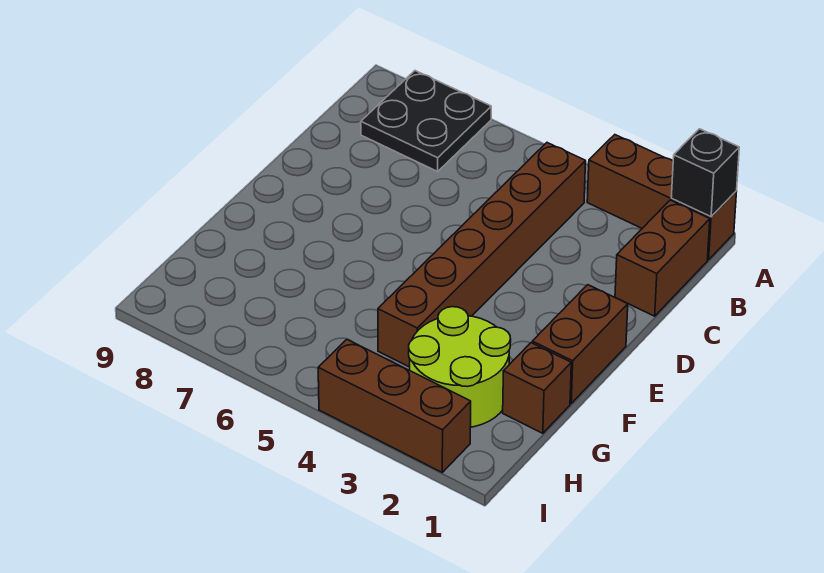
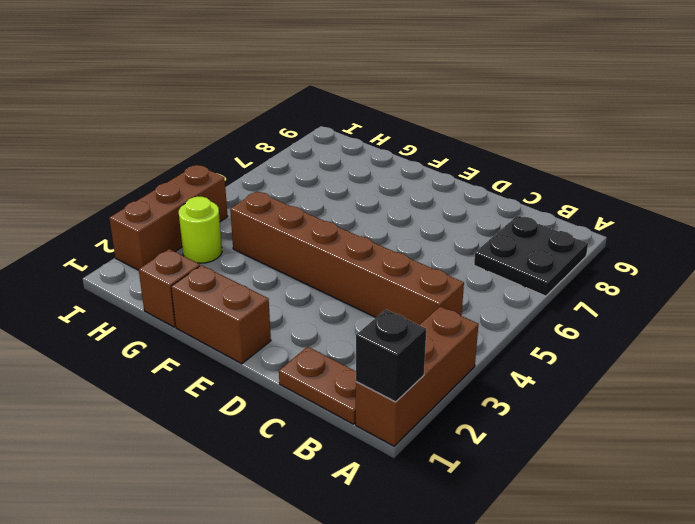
brown brick B1:C1 level 1 -> brown plate B1:C1 level 1
lime round brick G2:H3 level 1 -> lime round brick H3 level 1

